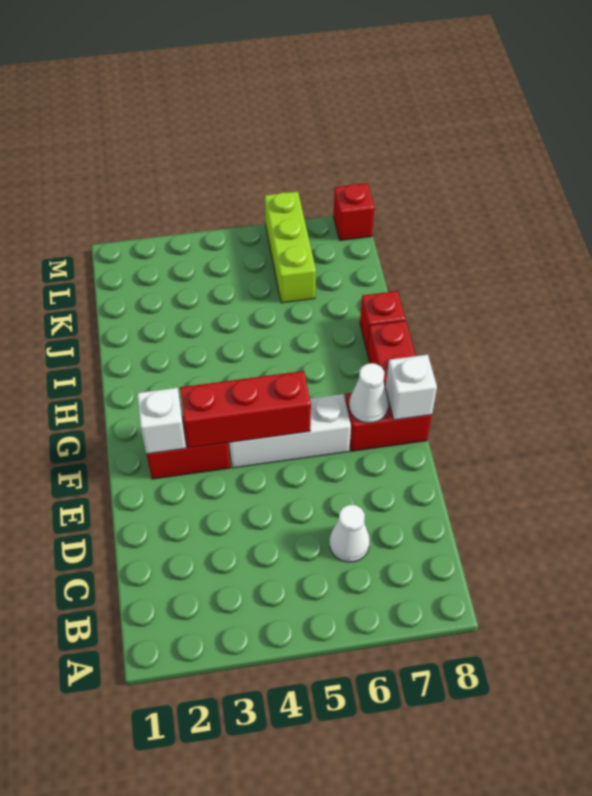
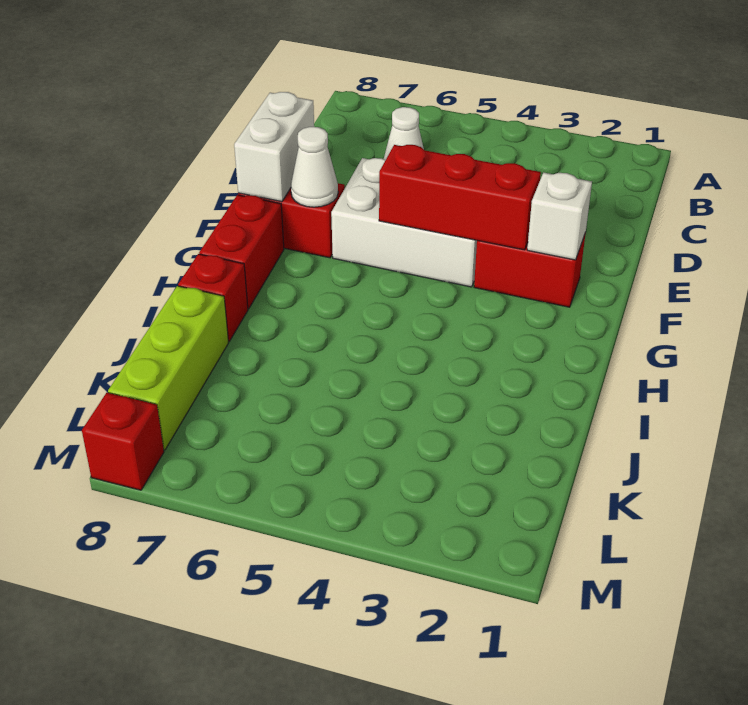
white brick F4:F6 level 1 -> white brick E4:F6 level 1
white brick F8 level 2 -> white brick E8:F8 level 2
lime brick K6:M6 level 1 -> lime brick J8:L8 level 1

